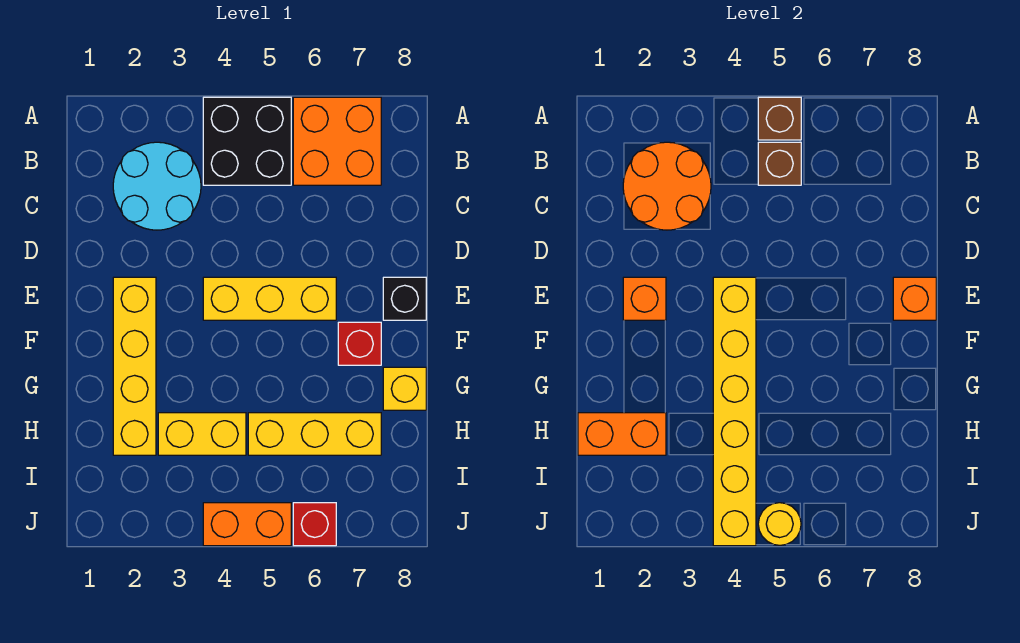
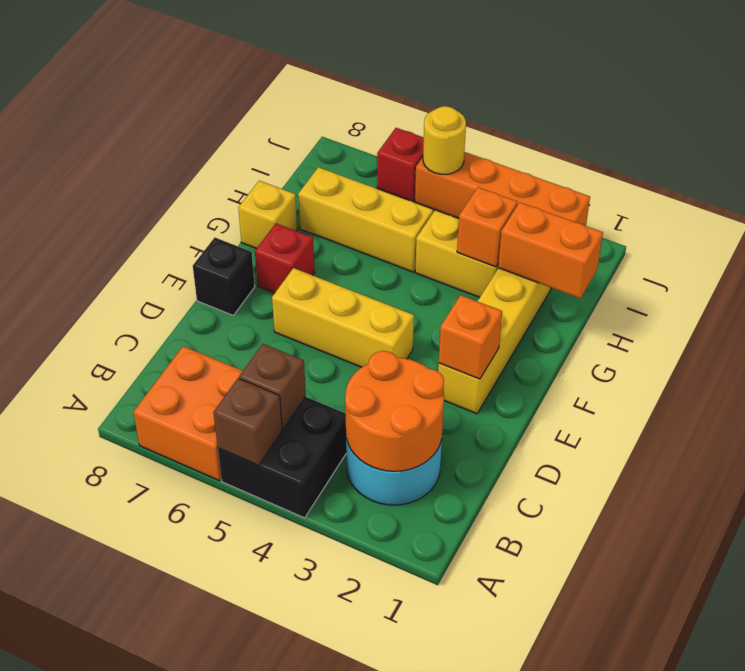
yellow brick E4:J4 level 2 -> none
orange brick E8 level 2 -> orange brick H3 level 2
orange brick J4:J5 level 1 -> orange brick J2:J5 level 1

